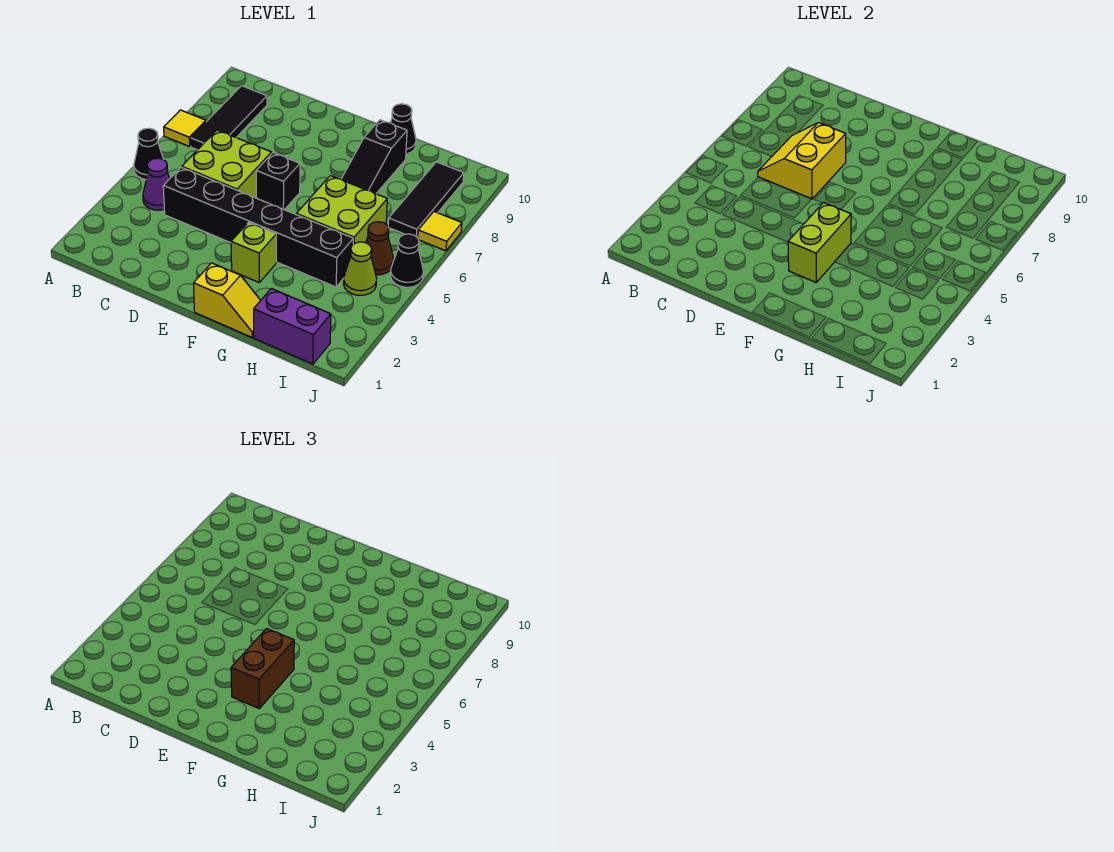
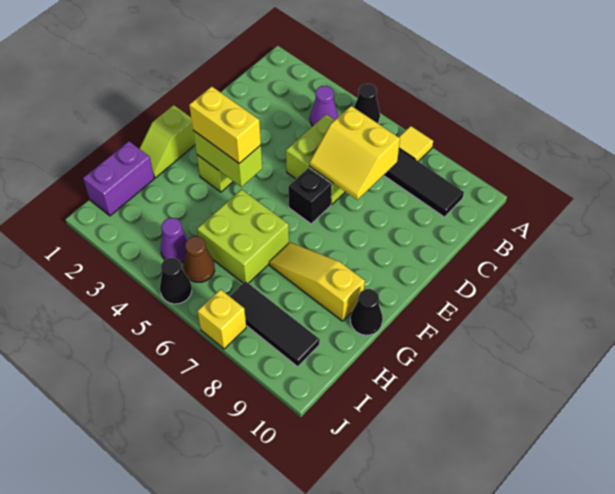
black brick C4:H4 level 1 -> none
yellow slope C6:D7 level 2 top D -> yellow slope C6:D7 level 2 top C
yellow slope F1:G1 level 1 top F -> lime slope F1:G1 level 1 top F
brown brick F3:F4 level 3 -> yellow brick F3:F4 level 3
black slope G7:G9 level 1 top 9 -> yellow slope G7:G9 level 1 top 9
lime cone I4 level 1 -> purple cone I4 level 1
yellow tile J7 level 1 -> yellow brick J7 level 1

